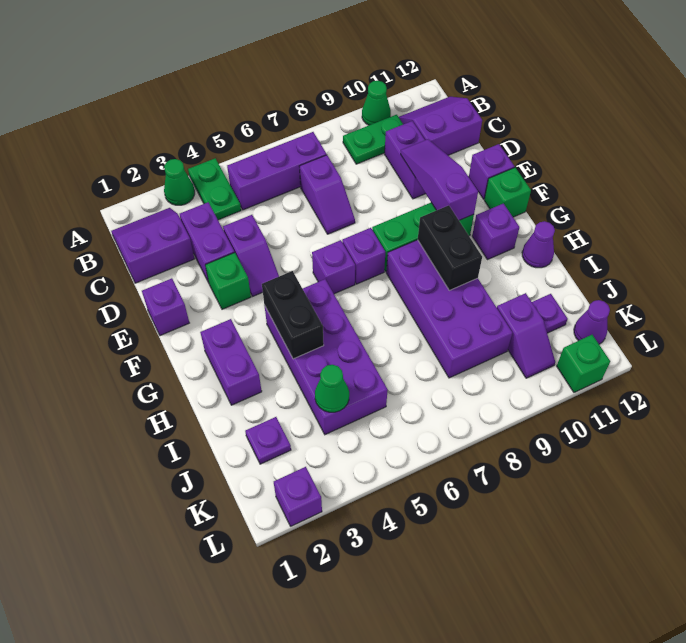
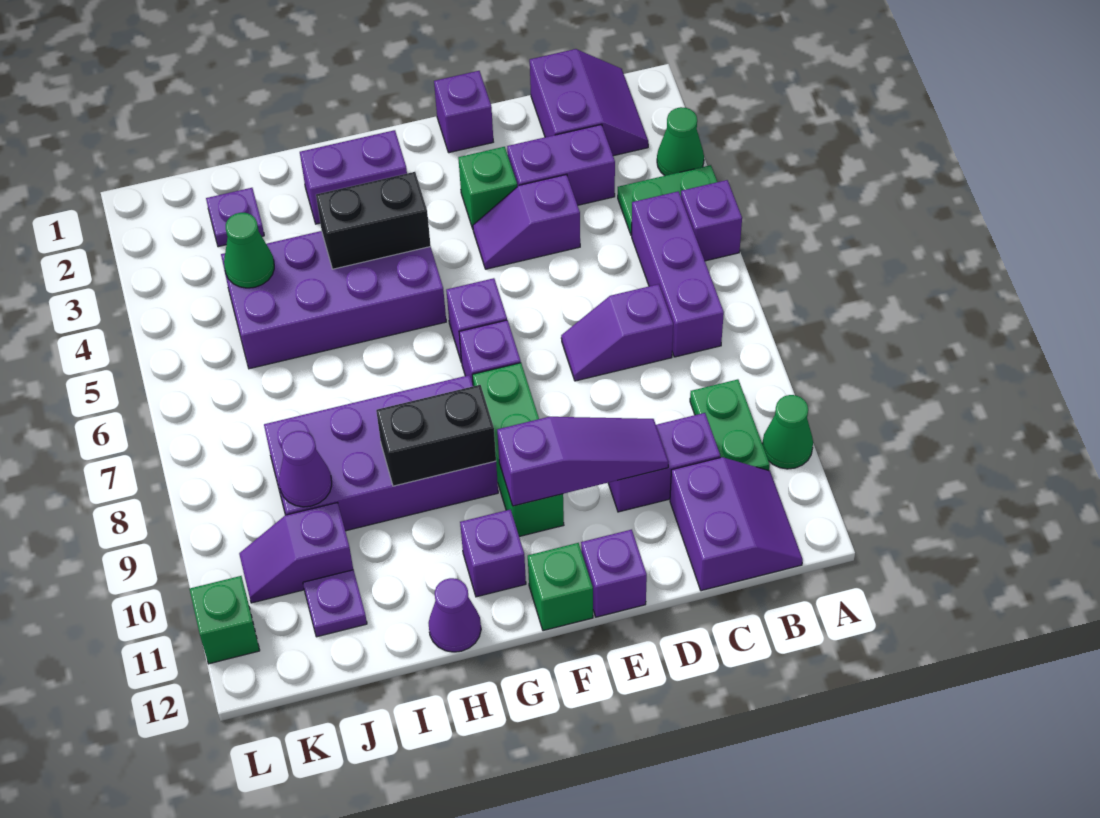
purple cone K12 level 1 -> purple cone J9 level 2
purple brick L2 level 1 -> purple brick A5 level 1

